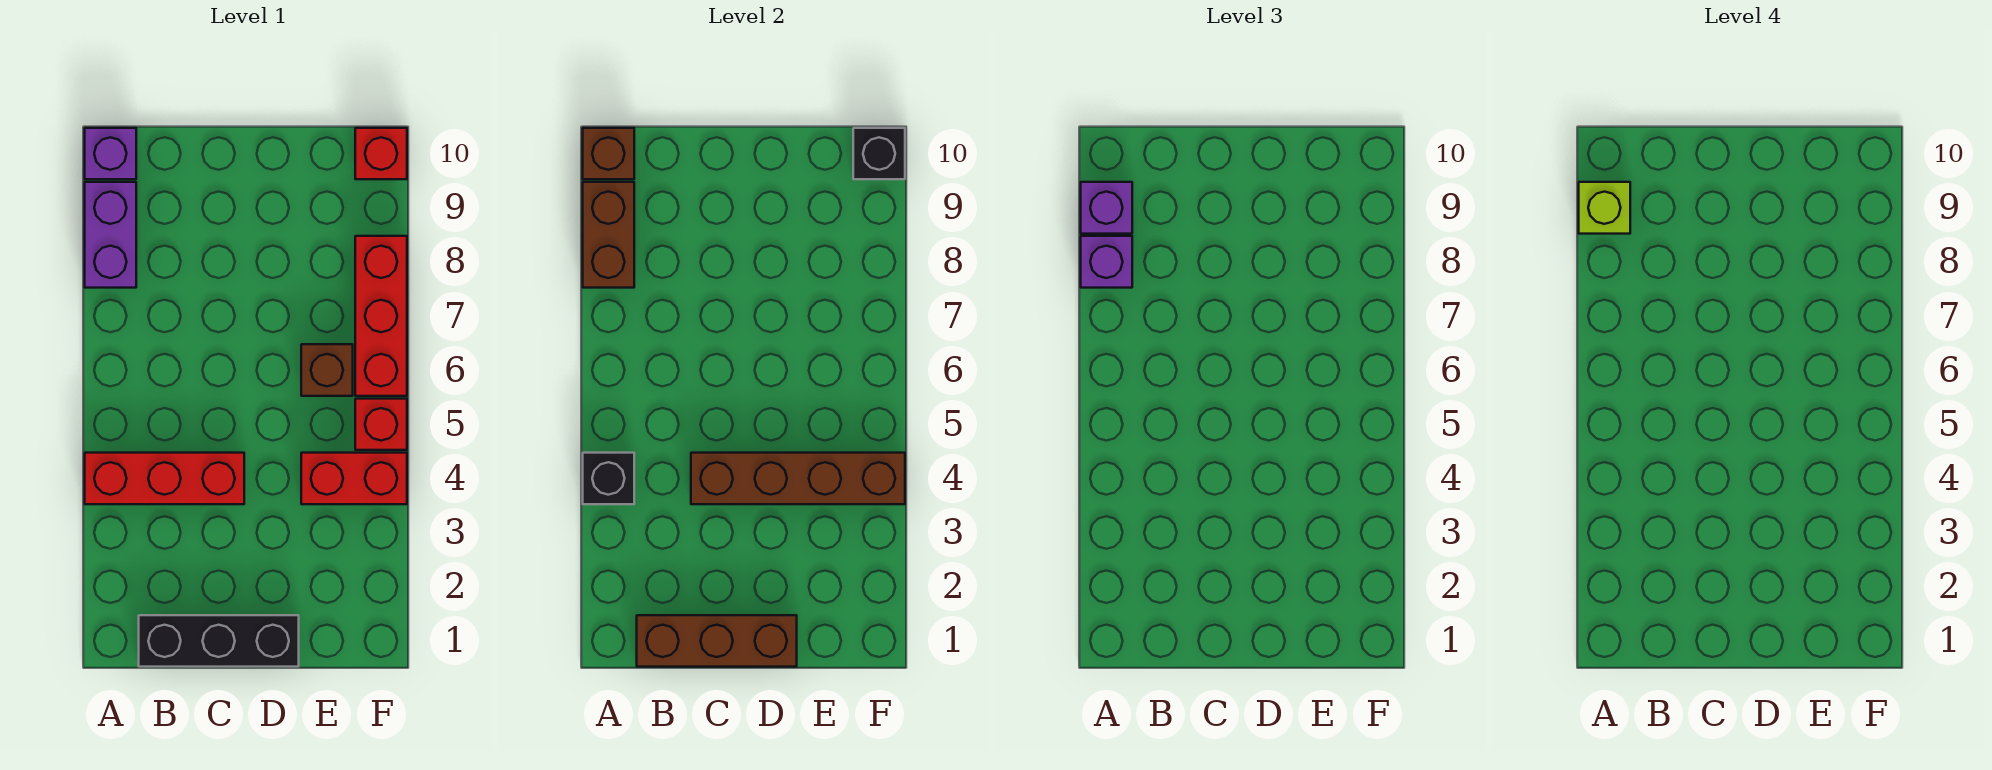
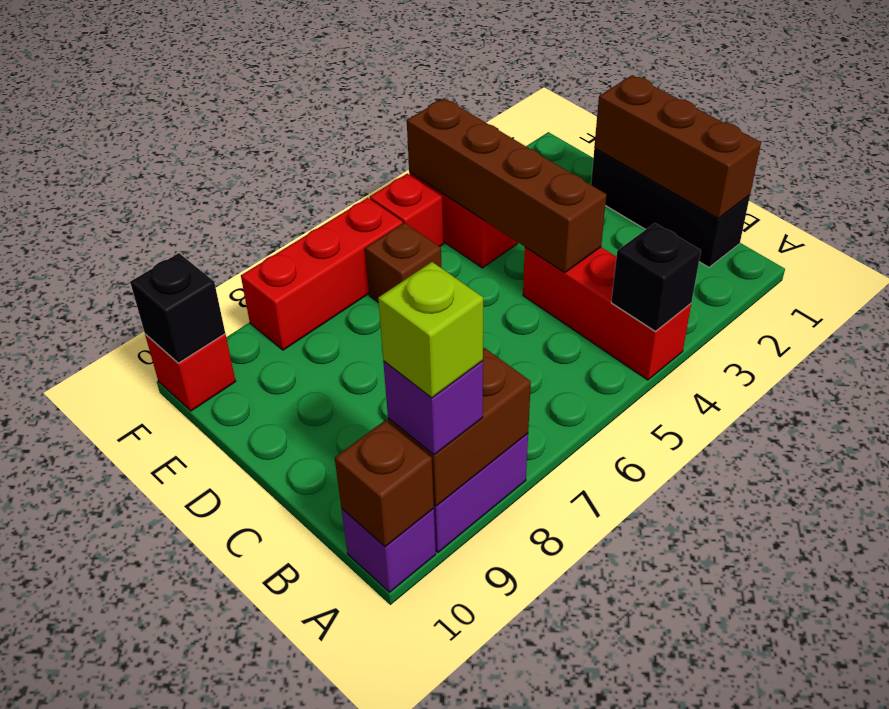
purple brick A8 level 3 -> none

